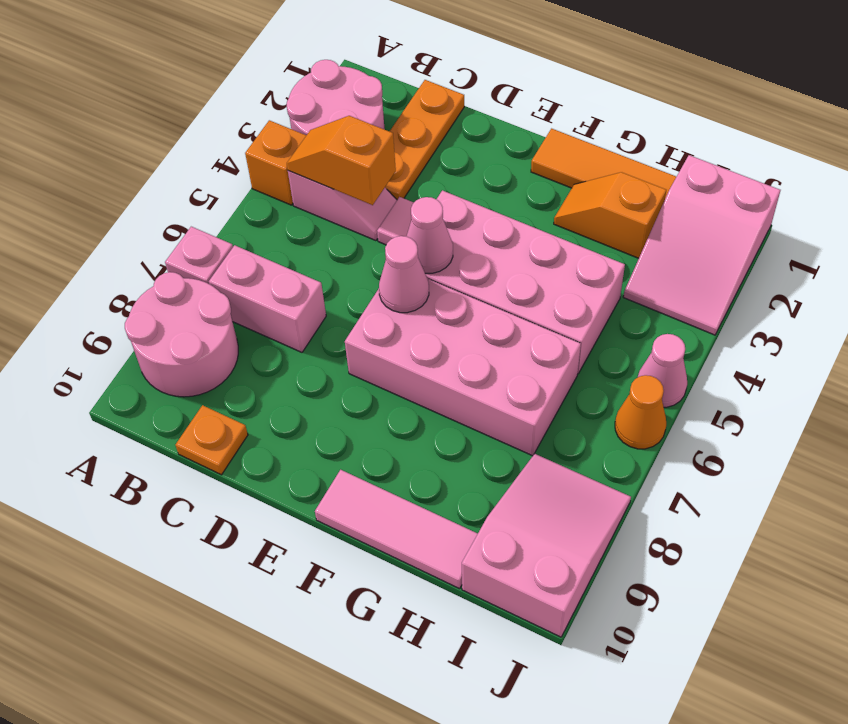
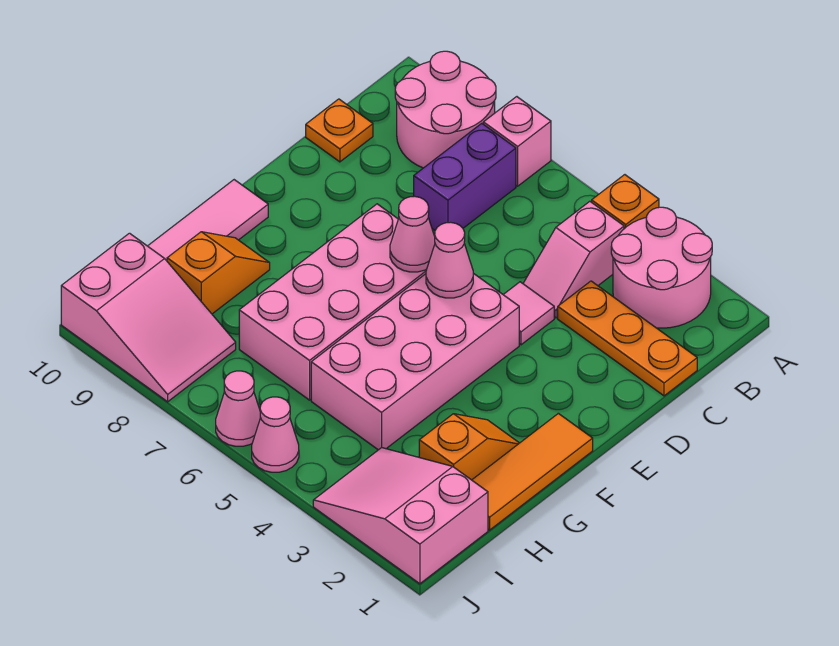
orange slope B4:C4 level 2 top C -> orange slope G9:H9 level 1 top H
pink brick B7:C7 level 1 -> purple brick B7:C7 level 1
orange cone J6 level 1 -> pink cone J6 level 1

